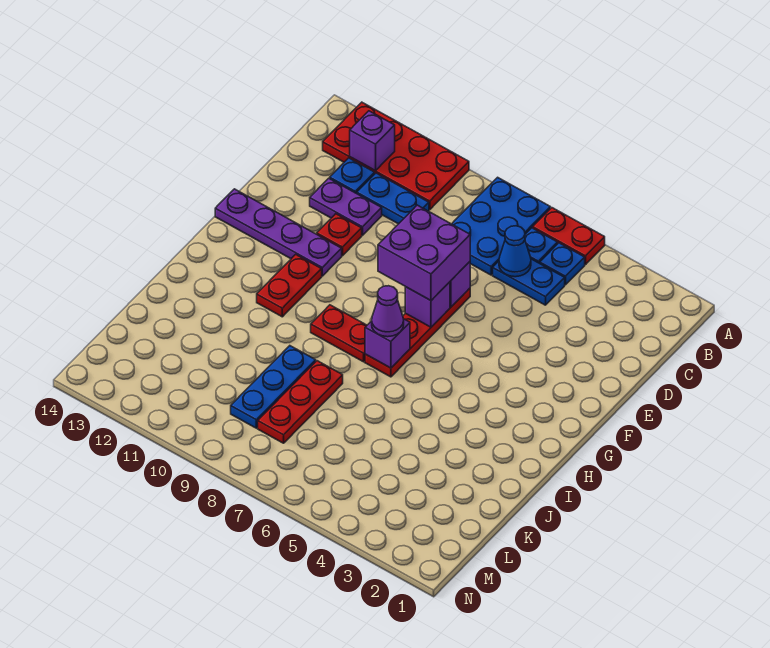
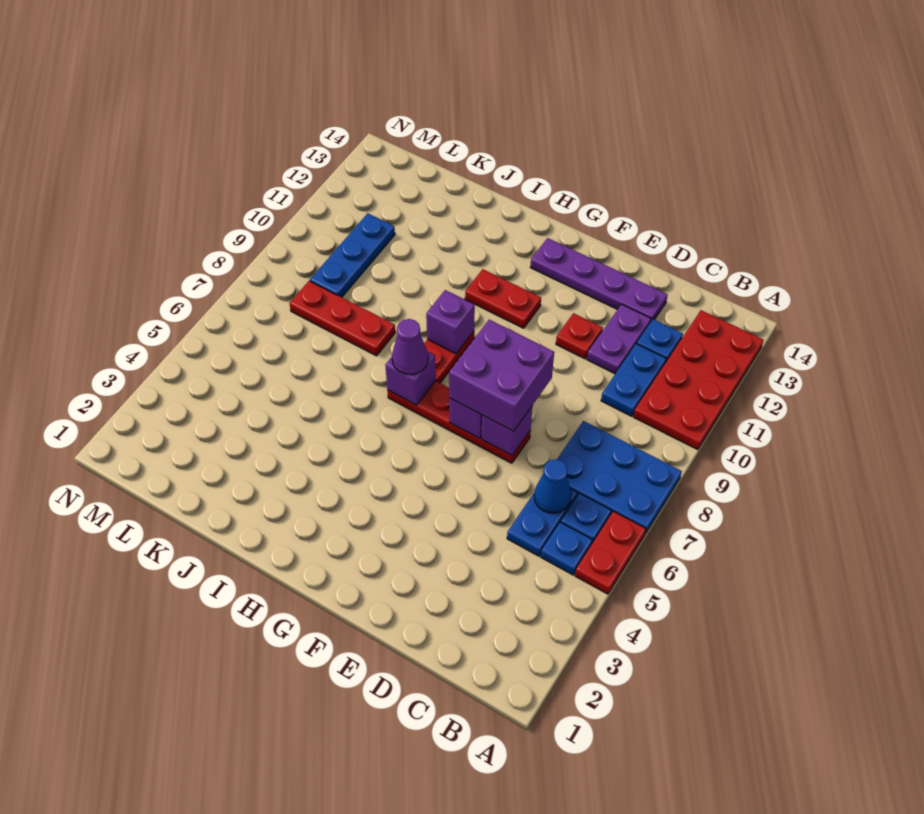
purple brick B12 level 2 -> purple brick H9 level 2
purple plate F11:F14 level 1 -> purple plate D13:G13 level 1
blue plate J9:L9 level 1 -> blue plate L9:L11 level 1

